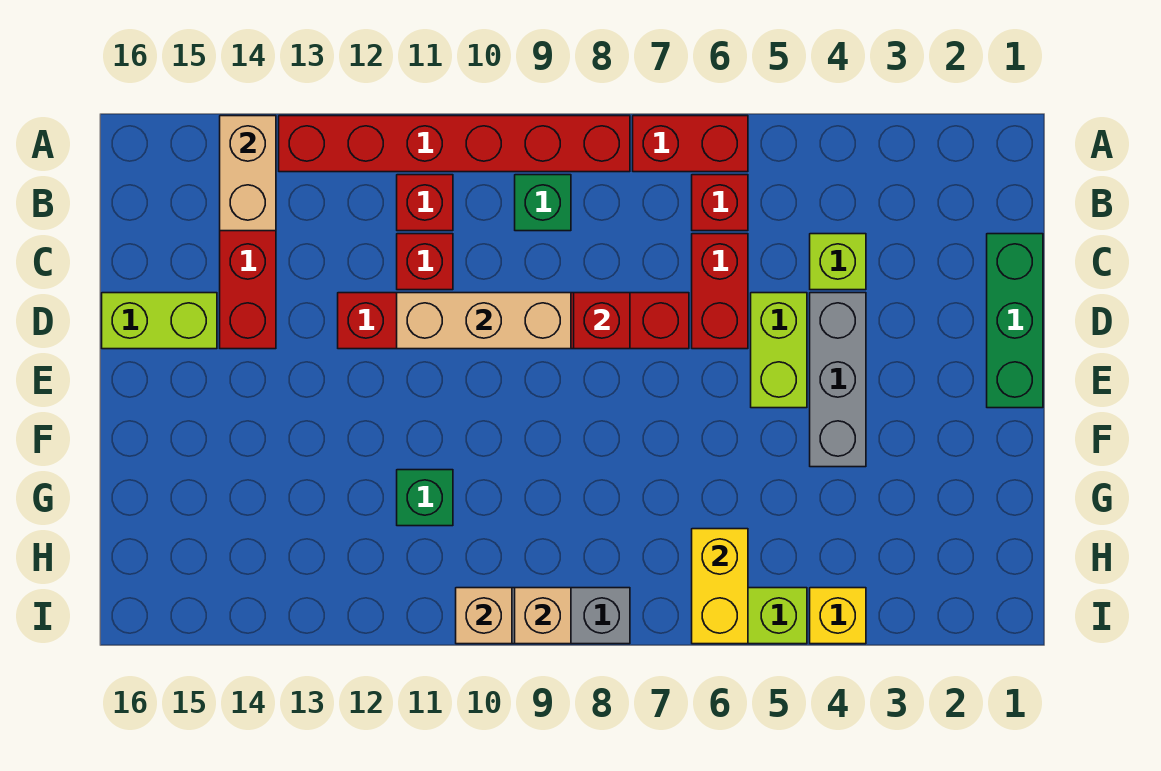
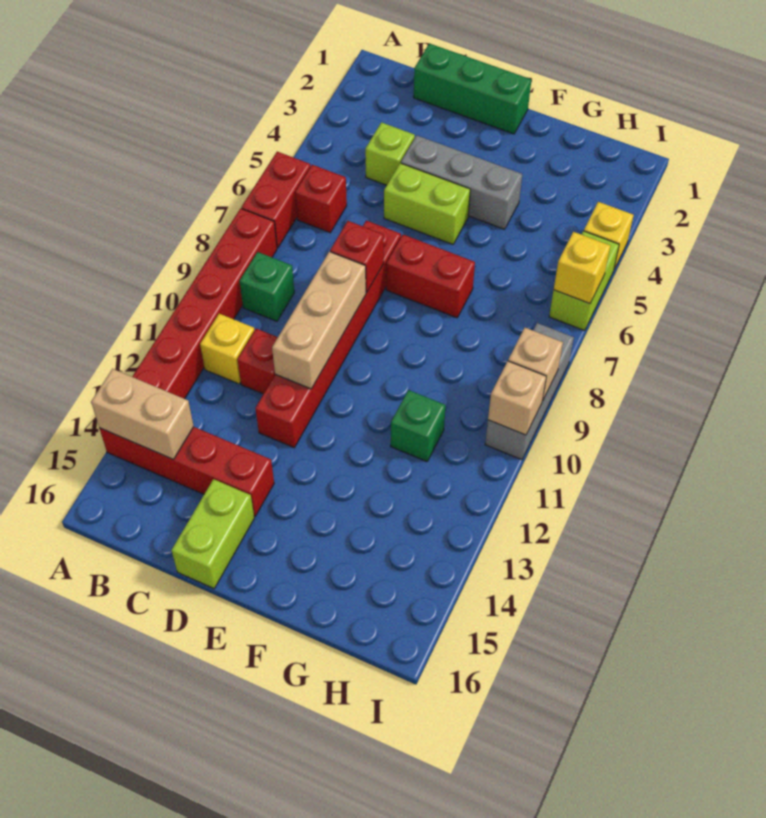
red brick B11 level 1 -> yellow brick B11 level 1
red brick C6:D6 level 1 -> red brick E7:F7 level 1
yellow brick H6:I6 level 2 -> yellow brick I6 level 2

